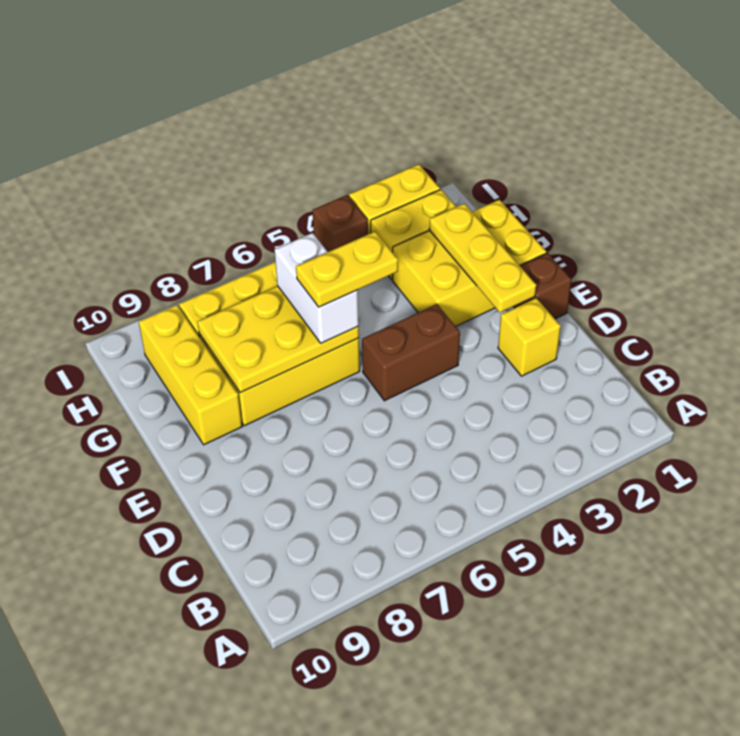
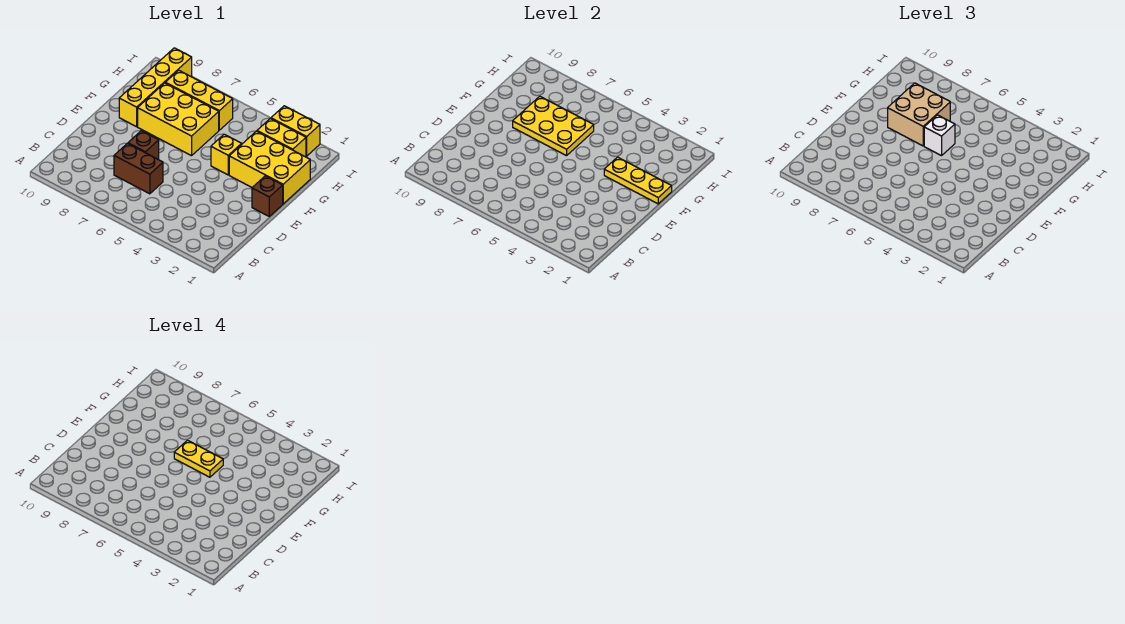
yellow brick D2 level 1 -> yellow brick F4 level 1
yellow plate E2:G2 level 2 -> yellow plate F1:F3 level 2
brown brick E4:E5 level 1 -> brown brick C6:C7 level 1
white brick F6:G6 level 3 -> white brick F6 level 3
none -> tan brick F7:G8 level 3
yellow brick F9:H9 level 1 -> yellow brick F9:I9 level 1
brown brick I4 level 1 -> brown brick D7 level 1

